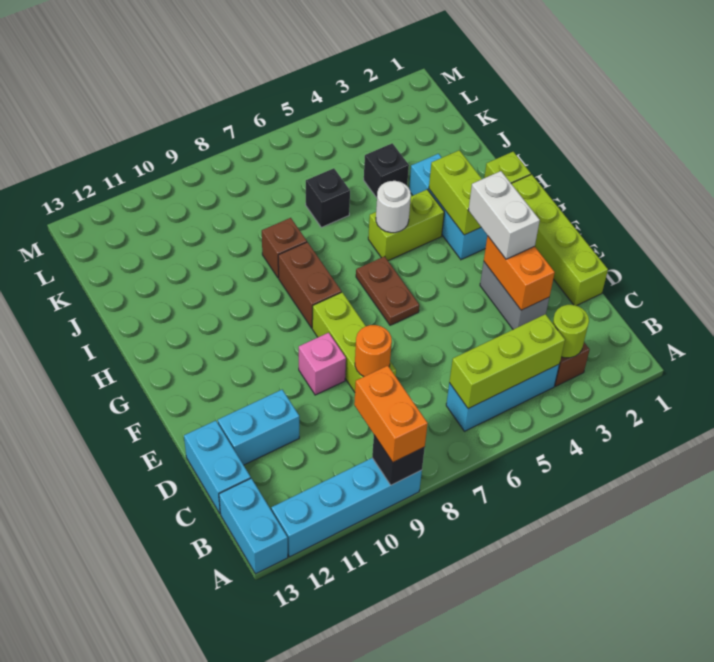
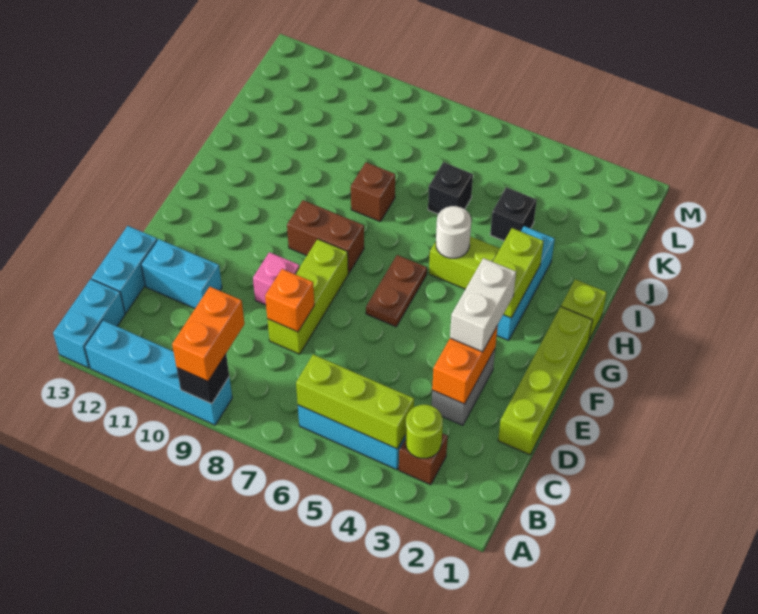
orange round brick D8 level 2 -> orange brick D8 level 2
brown brick G8:H8 level 1 -> brown brick G8:G9 level 1

